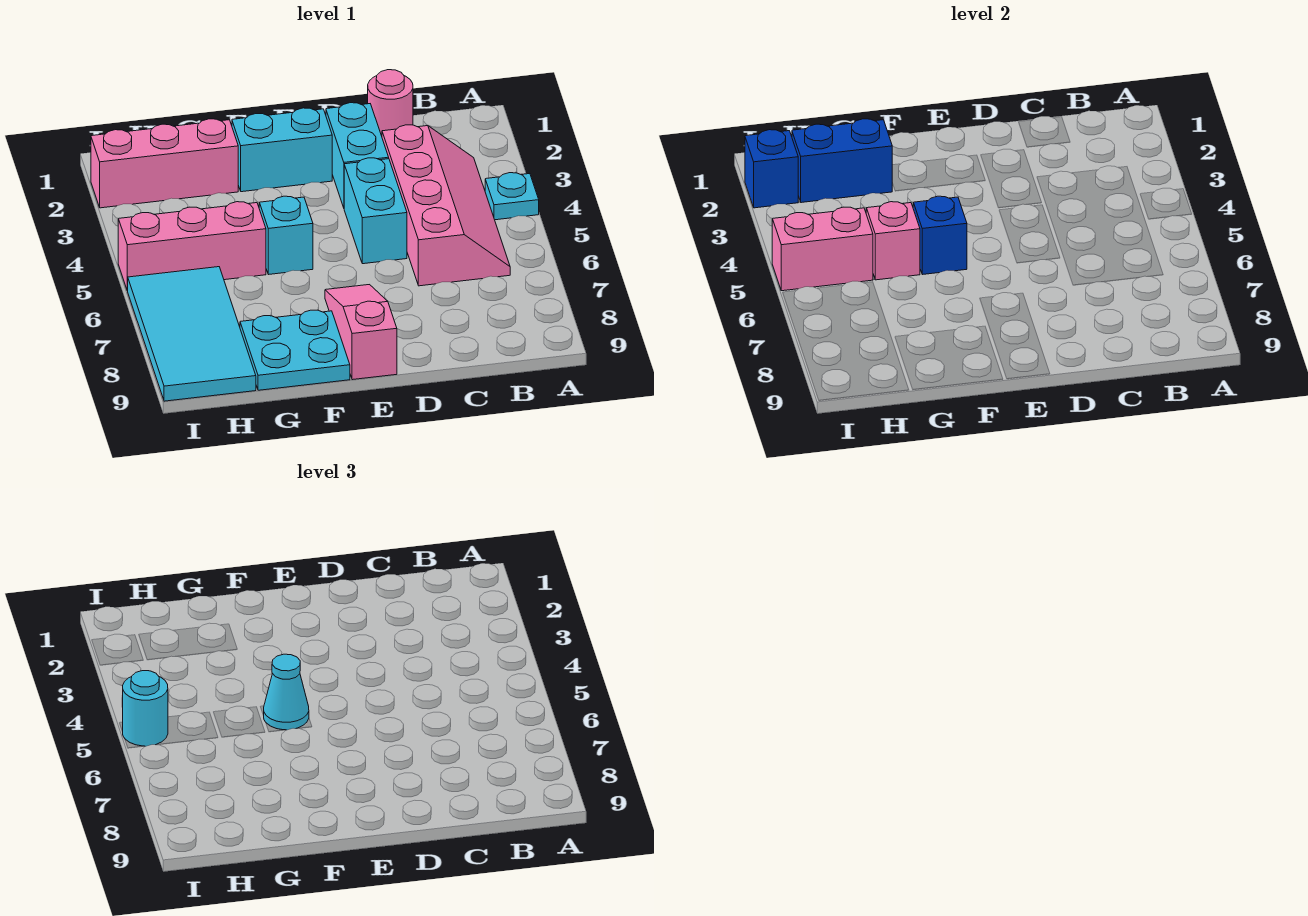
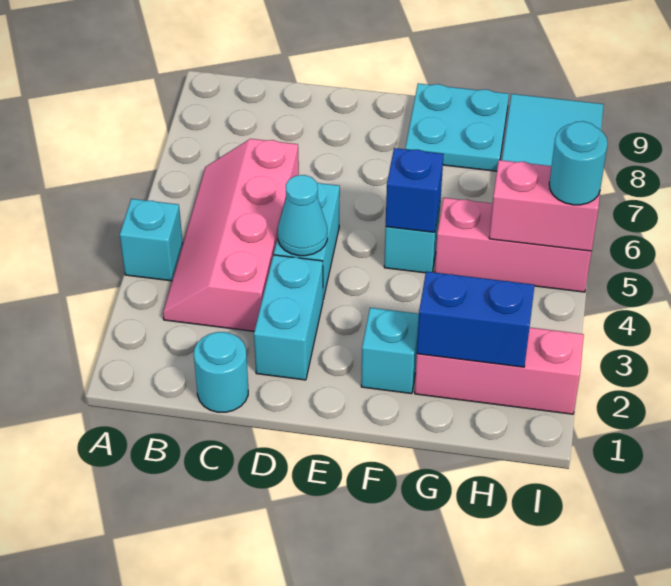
cyan plate A4 level 1 -> cyan brick A4 level 1
pink round brick C1 level 1 -> cyan round brick C1 level 1
cyan brick E2:F2 level 1 -> cyan brick F2 level 1
pink slope E7:E9 level 1 top 9 -> none
cyan cone F5 level 3 -> cyan cone D4 level 2
pink brick G5 level 2 -> none
blue brick I2 level 2 -> none

